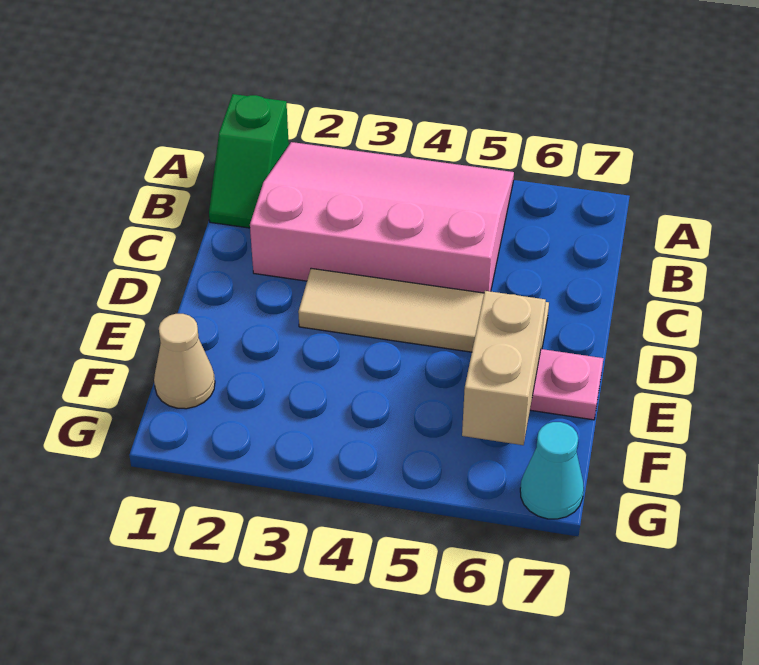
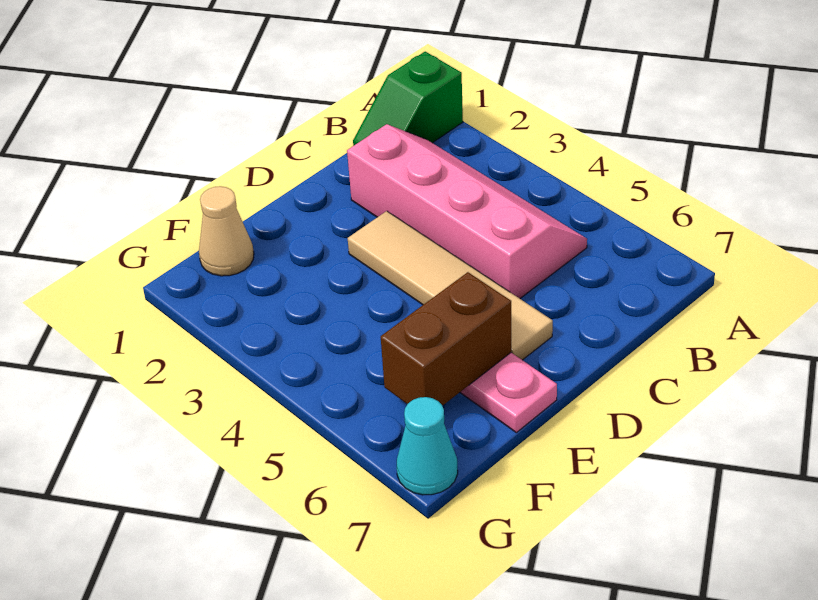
pink slope A2:C5 level 1 top C -> pink slope B2:C5 level 1 top C
tan brick E6:F6 level 2 -> brown brick E6:F6 level 2

